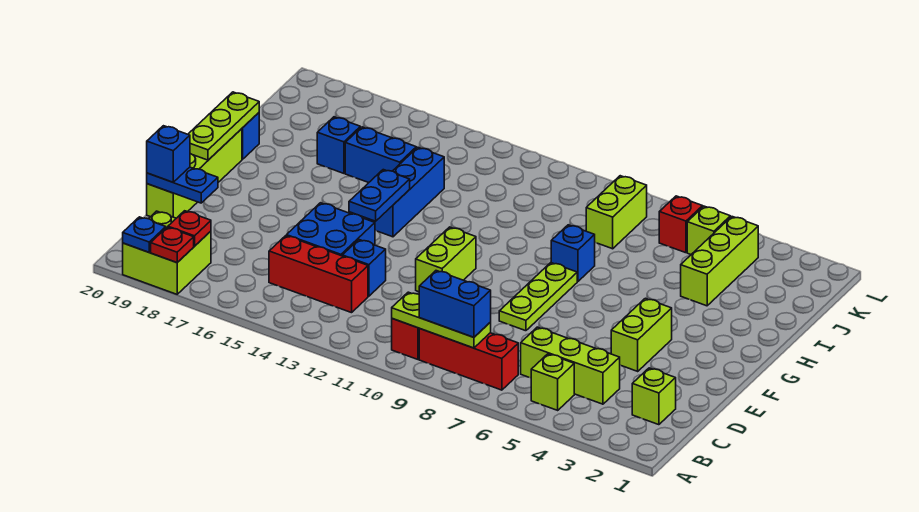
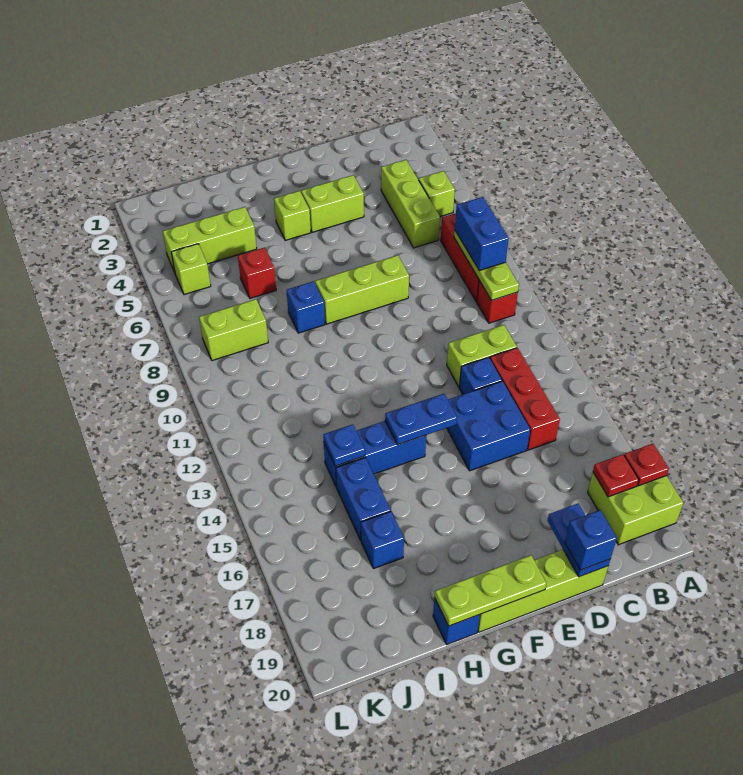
blue plate A19 level 2 -> blue plate I14 level 2
lime brick C2 level 1 -> lime brick G4 level 1
lime plate E8:G8 level 1 -> lime brick E8:G8 level 1
lime brick E11:F11 level 1 -> lime brick C12:D12 level 1
red brick K6 level 1 -> red brick I6 level 1

